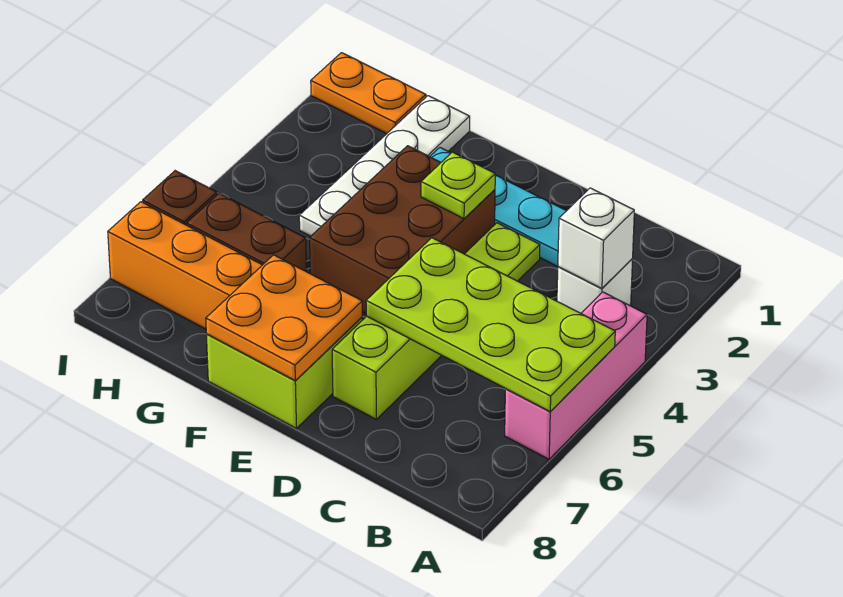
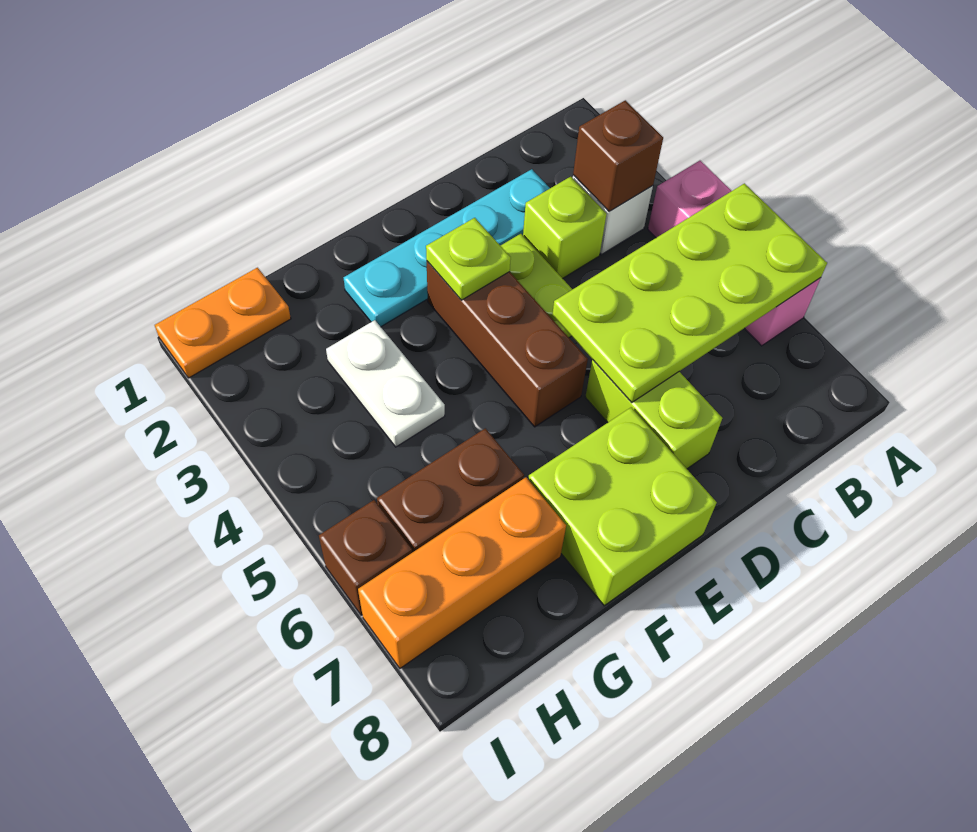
white brick B3 level 2 -> brown brick B3 level 2
none -> lime brick C3 level 1
brown brick E3:F5 level 1 -> brown brick E3:E5 level 1
orange plate E7:F8 level 2 -> none
white plate G1:G4 level 1 -> white plate G3:G4 level 1

